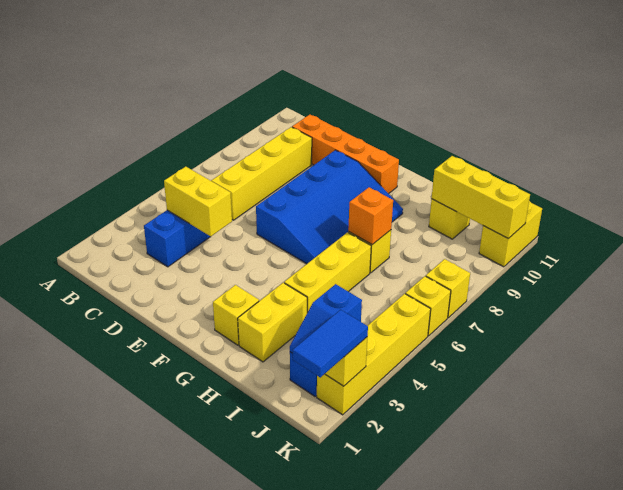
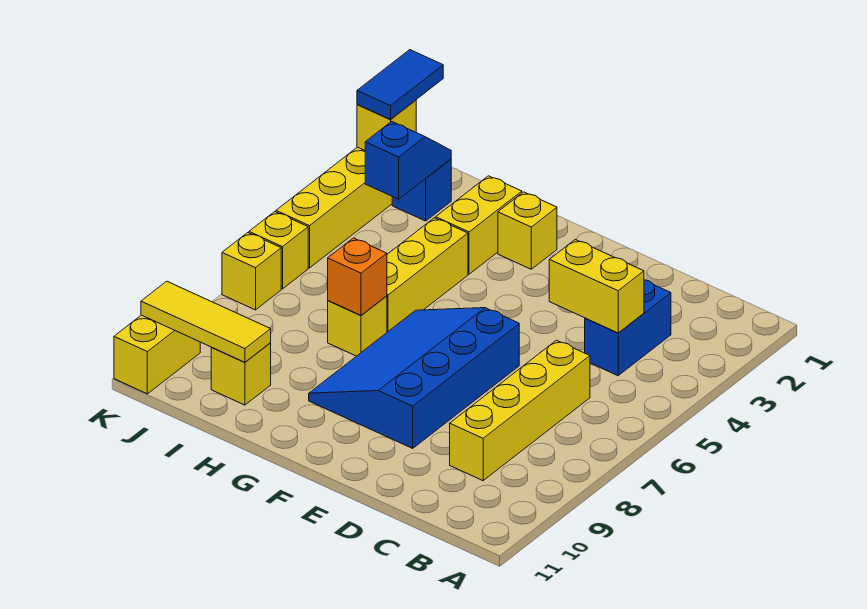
orange brick C10:F10 level 1 -> none
yellow brick I10:K10 level 2 -> yellow tile I10:K10 level 2

